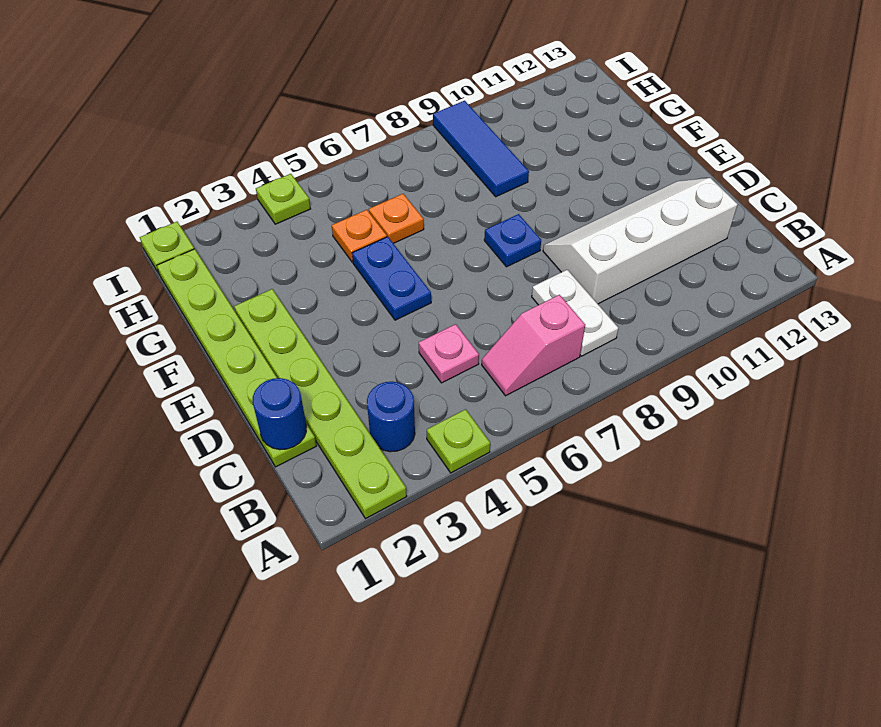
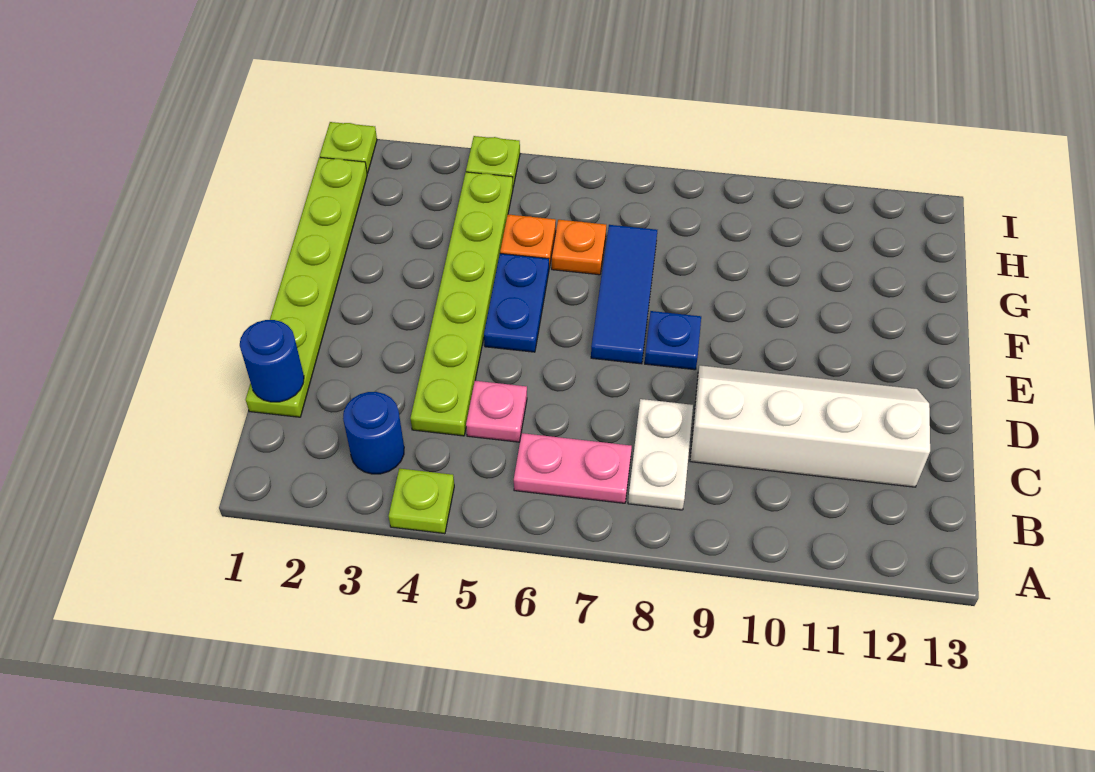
lime plate A2:F2 level 1 -> lime plate C4:H4 level 1
pink slope B6:B7 level 1 top 7 -> pink plate B6:B7 level 1
blue tile G9:I9 level 1 -> blue tile E7:G7 level 1

